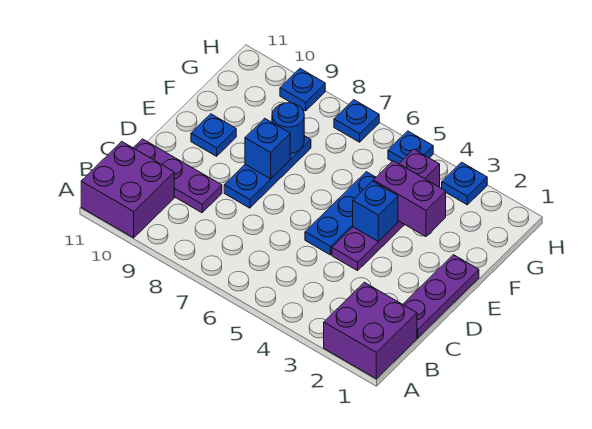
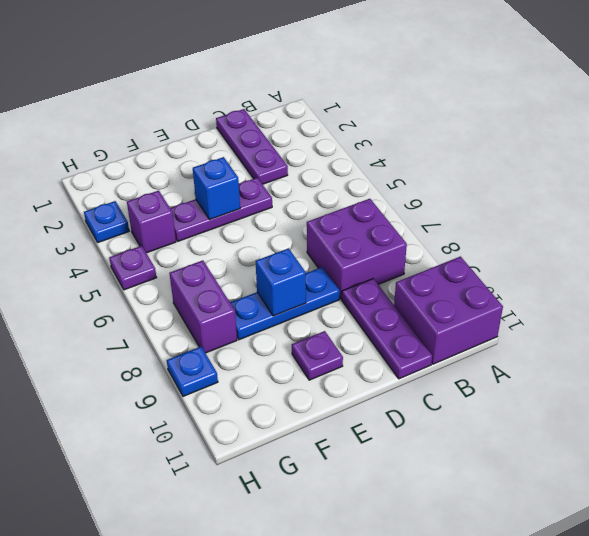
purple brick A1:B2 level 1 -> purple brick B7:C8 level 1
purple plate C1:E1 level 1 -> purple plate C1:C3 level 1
blue plate D5:F5 level 1 -> none
blue plate E10 level 1 -> purple plate E10 level 1
purple brick F3:F4 level 2 -> purple brick G7:G8 level 1
blue round brick F8 level 2 -> none
blue plate H5 level 1 -> purple plate H5 level 1
blue plate H7 level 1 -> none

